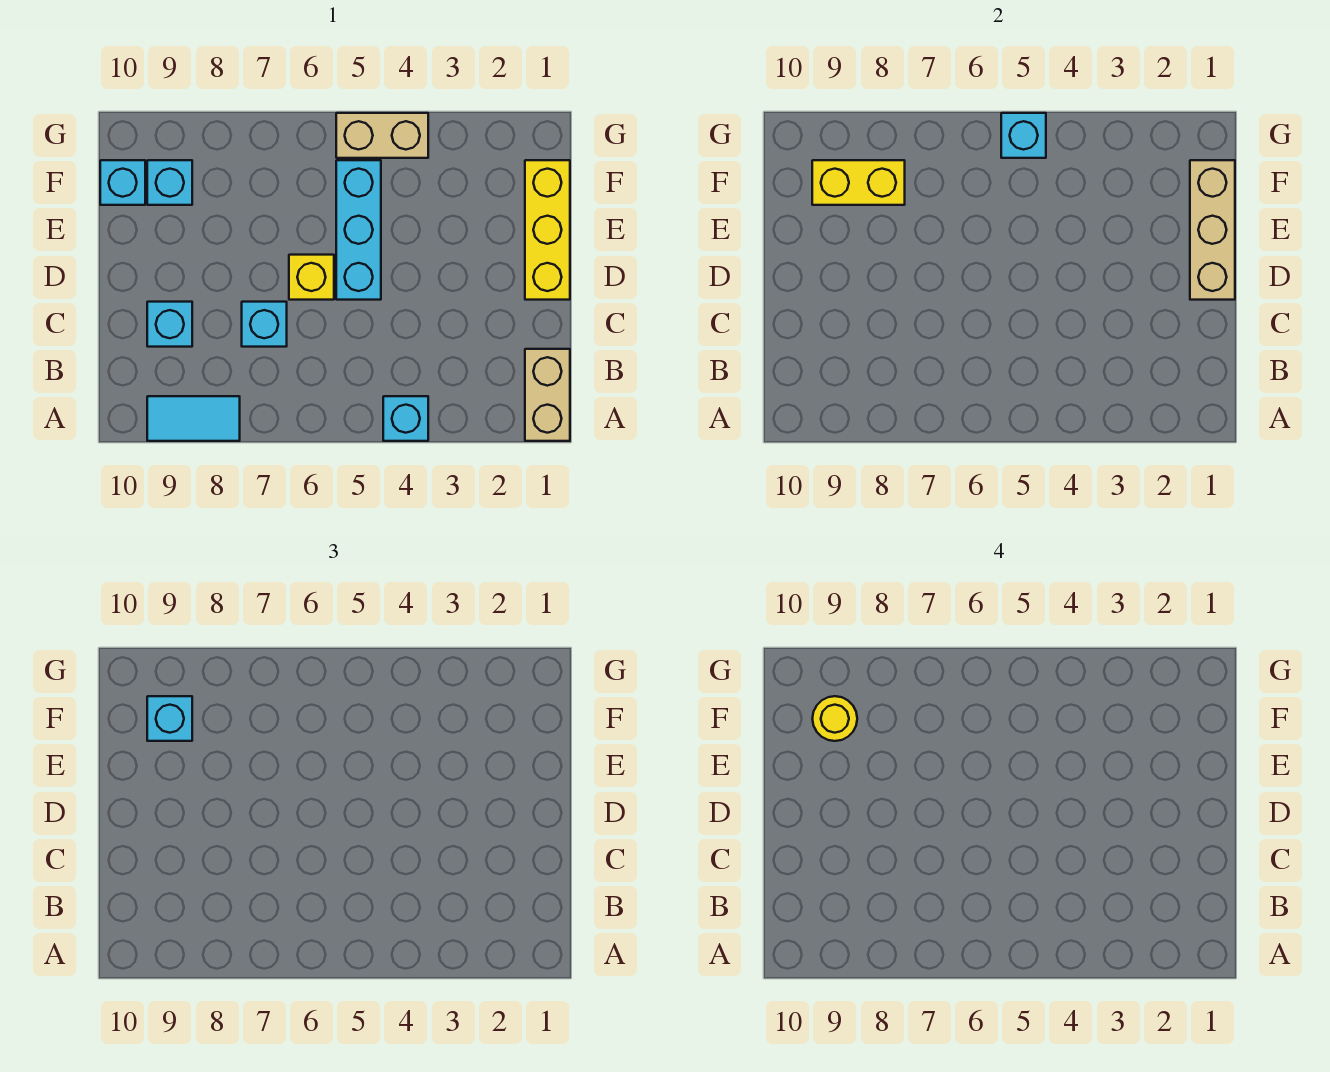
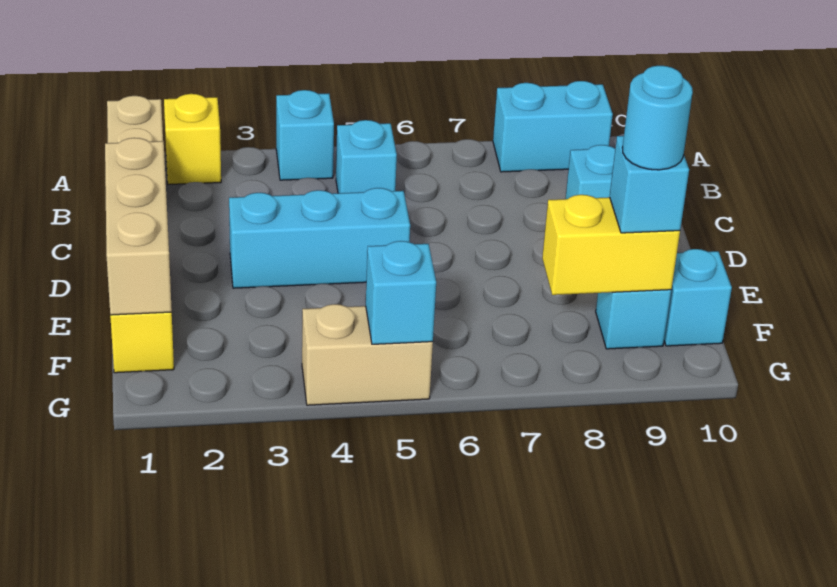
cyan tile A8:A9 level 1 -> cyan brick A8:A9 level 1
cyan brick C7 level 1 -> cyan brick B5 level 1
cyan brick D5:F5 level 1 -> cyan brick D3:D5 level 1
yellow brick D6 level 1 -> yellow brick A2 level 1
yellow round brick F9 level 4 -> cyan round brick F9 level 4

